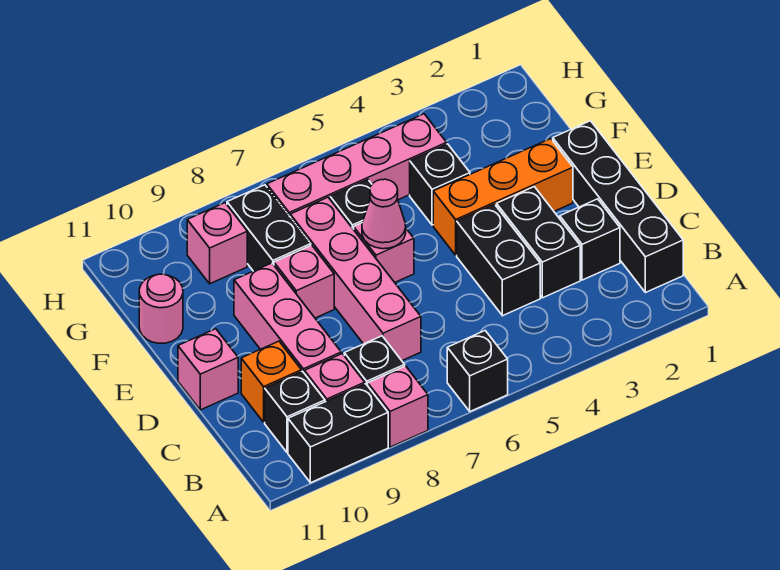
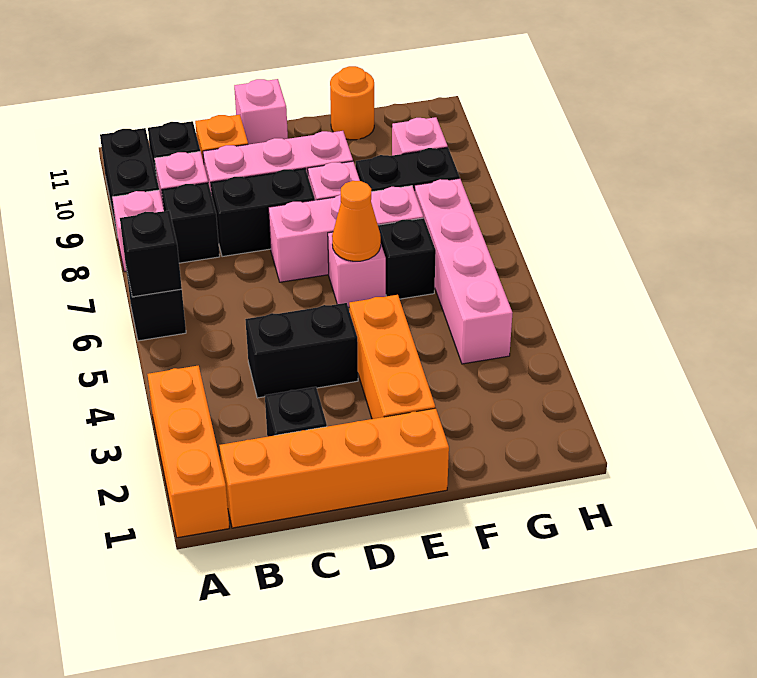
none -> orange brick A1:A3 level 1
black brick B1:E1 level 1 -> orange brick B1:E1 level 1
black brick C3:D3 level 1 -> black brick C8:D8 level 1
pink brick C7:F7 level 1 -> pink brick D7:F7 level 1
pink cone E6 level 2 -> orange cone E6 level 2
black brick F4 level 1 -> black brick A6 level 2
pink round brick F11 level 1 -> orange round brick F11 level 1

